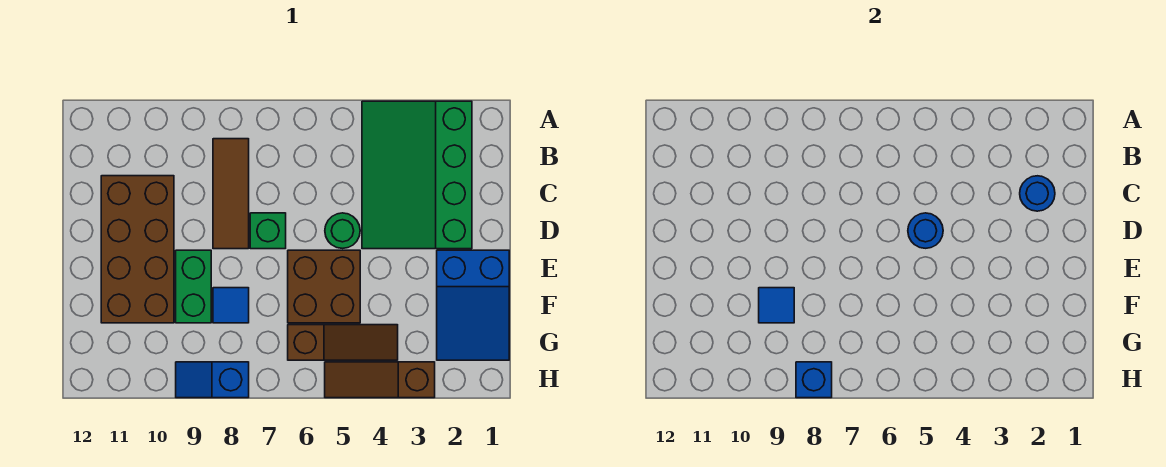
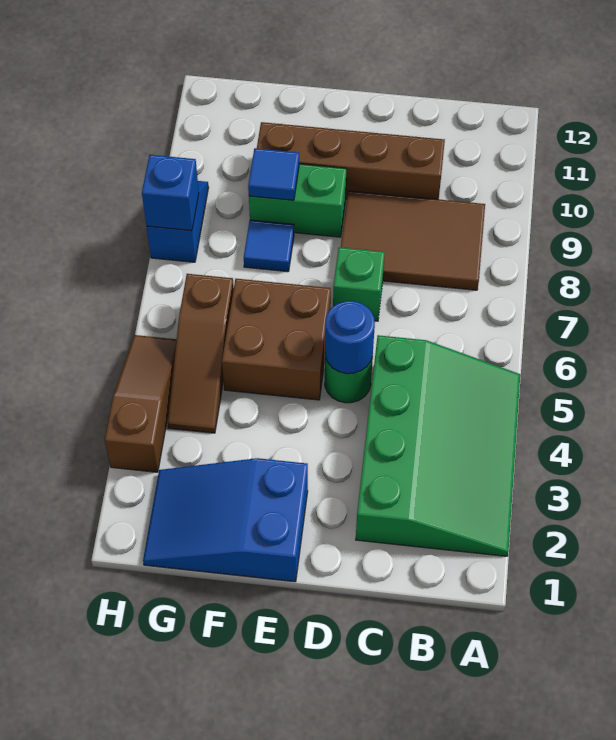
green slope A2:D4 level 1 top 2 -> green slope A2:C5 level 1 top C
brown tile B8:D8 level 1 -> brown tile B8:D9 level 1
blue round brick C2 level 2 -> none
brown brick C10:F11 level 1 -> brown brick C10:F10 level 1

